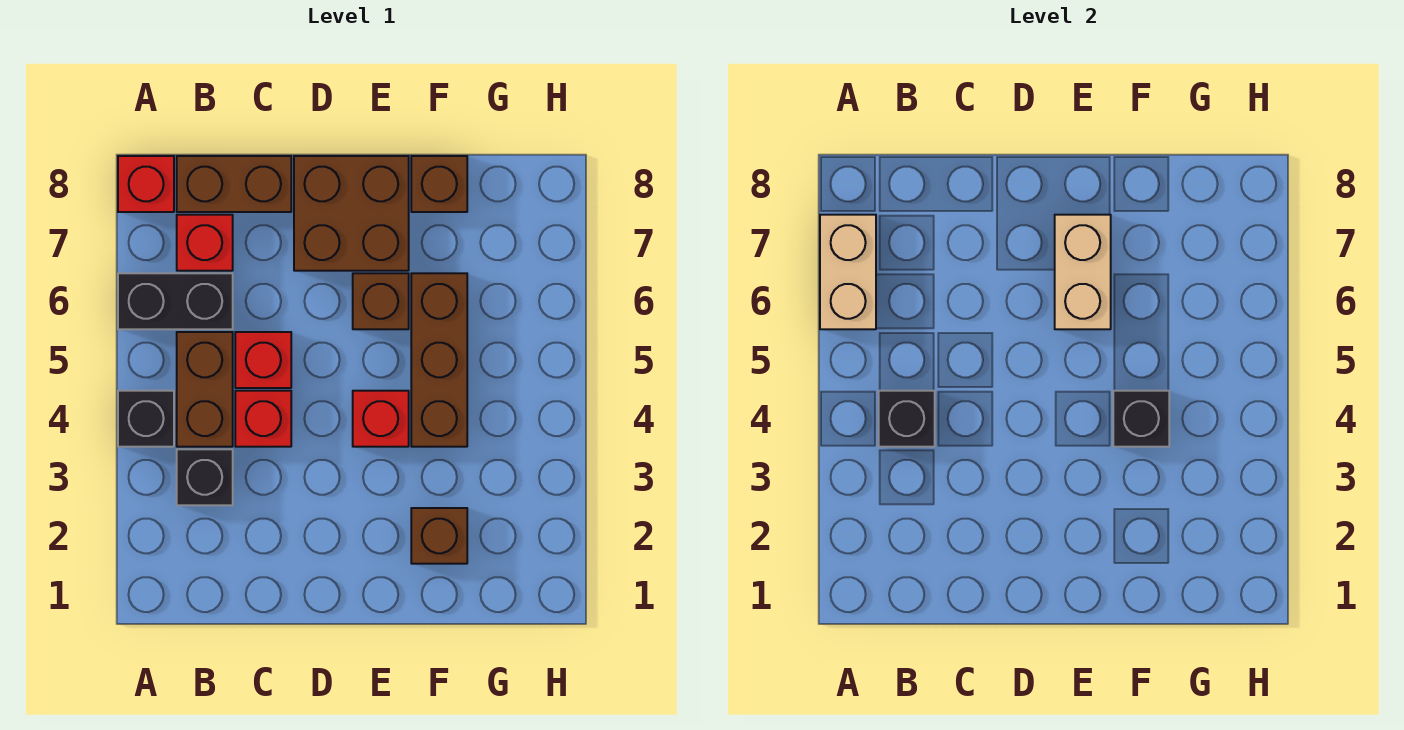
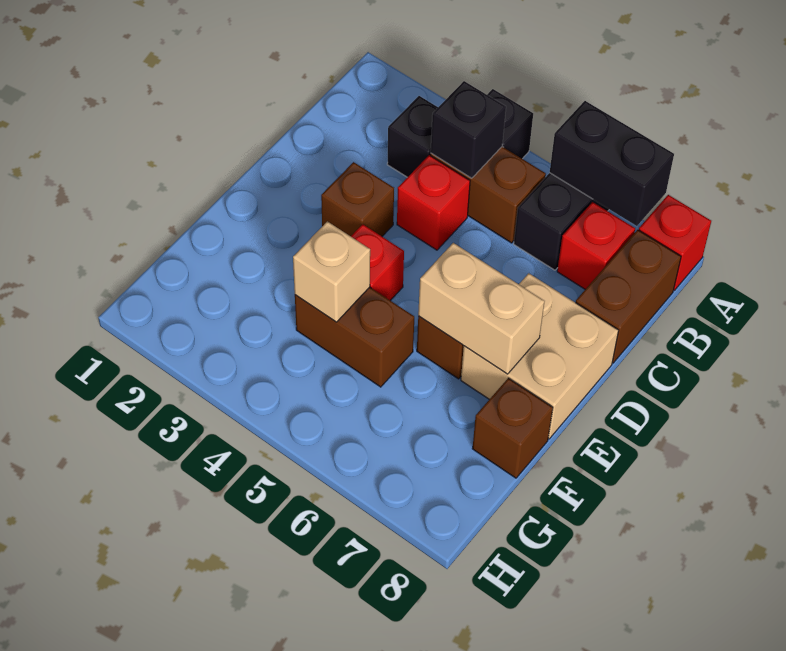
tan brick A6:A7 level 2 -> black brick A6:A7 level 2
red brick C5 level 1 -> none
brown brick D7:E8 level 1 -> tan brick D7:E8 level 1
brown brick F2 level 1 -> brown brick D3 level 1
brown brick F4:F6 level 1 -> brown brick F4:F5 level 1
black brick F4 level 2 -> tan brick F4 level 2

